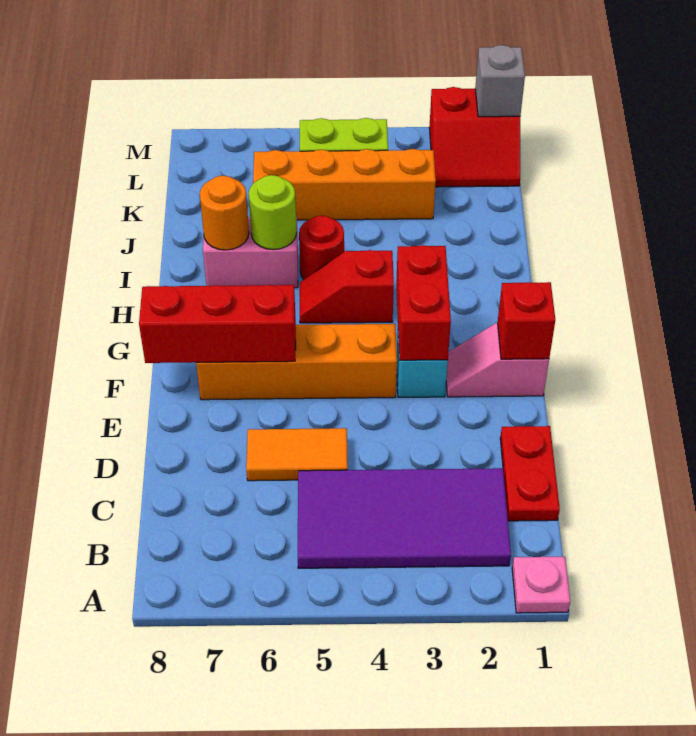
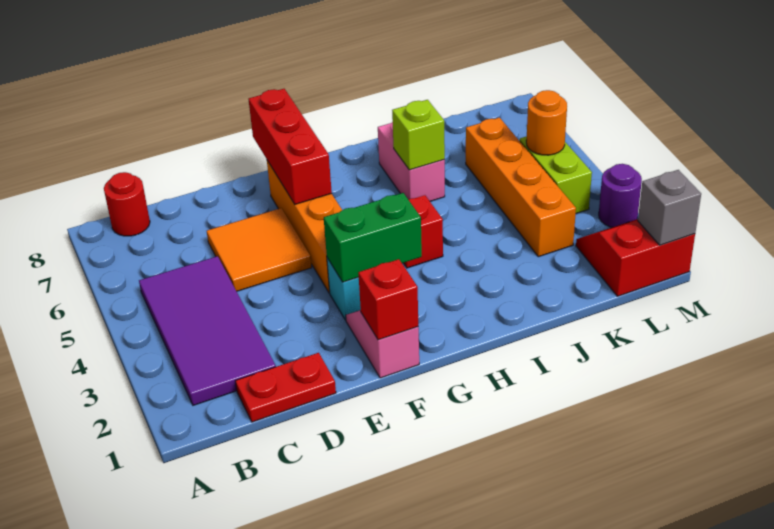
pink plate A1 level 1 -> none
orange tile D5:D6 level 1 -> orange tile D5:E6 level 1
red brick F3:G3 level 2 -> green brick F3:G3 level 2
red round brick I5 level 1 -> red round brick B8 level 1
lime round brick I6 level 2 -> lime brick I6 level 2
orange round brick I7 level 2 -> orange round brick L5 level 2
red slope L1:M2 level 1 top M -> red slope L1:M2 level 1 top 1
none -> purple round brick M3 level 1

